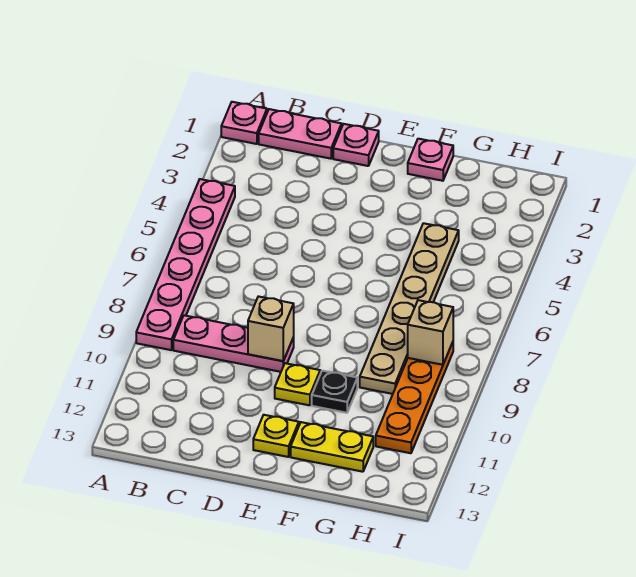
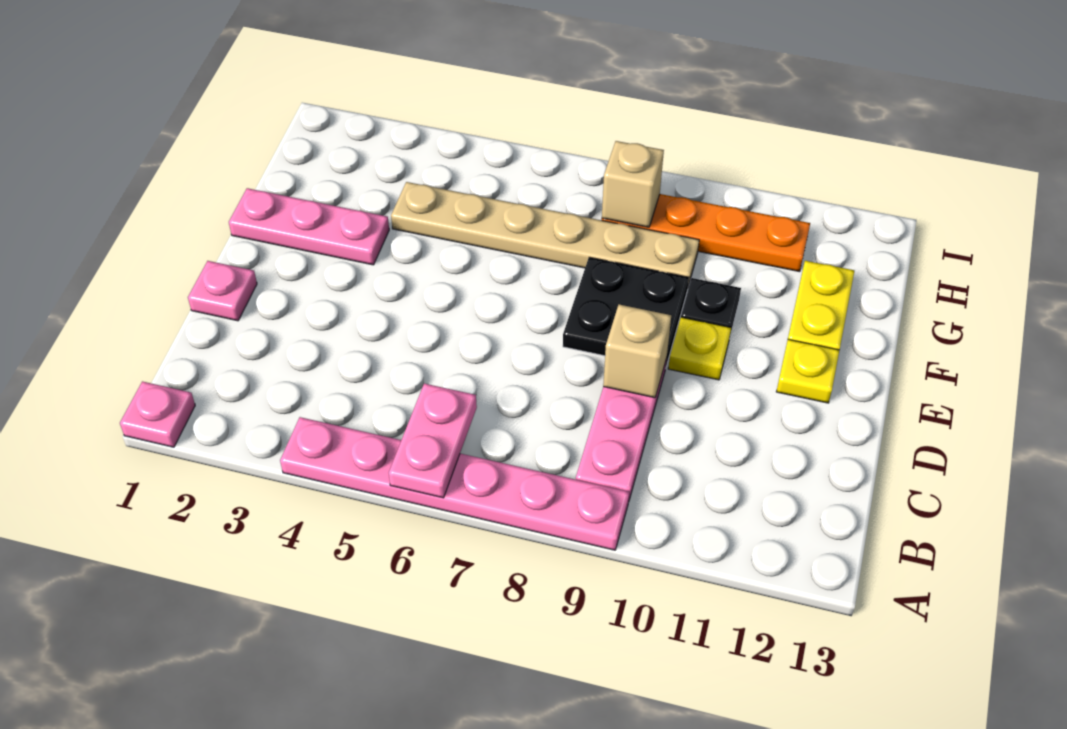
pink plate B1:C1 level 1 -> pink plate A6:B6 level 2
none -> black plate E8:F9 level 1
pink plate F1 level 1 -> pink plate F1:F3 level 1

